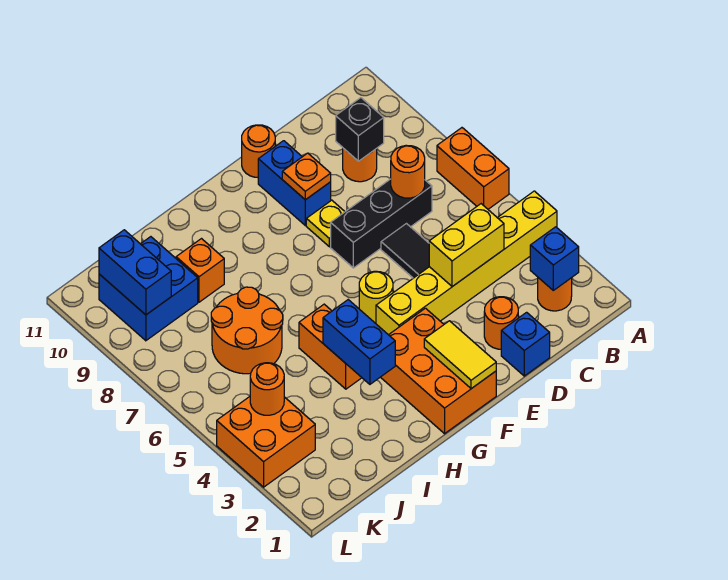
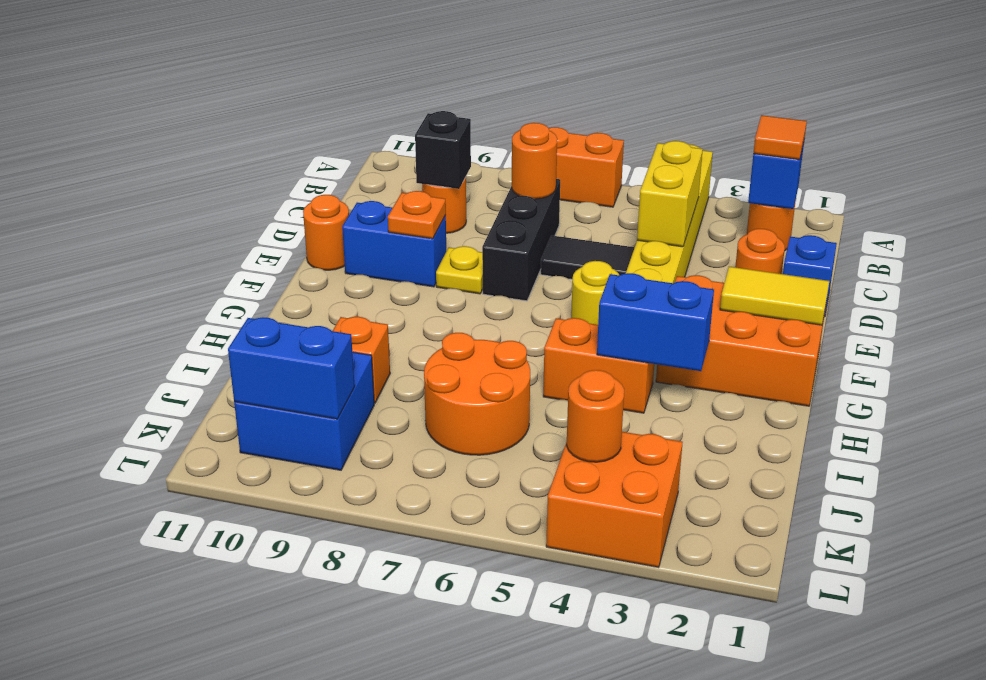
none -> orange tile B2 level 3

